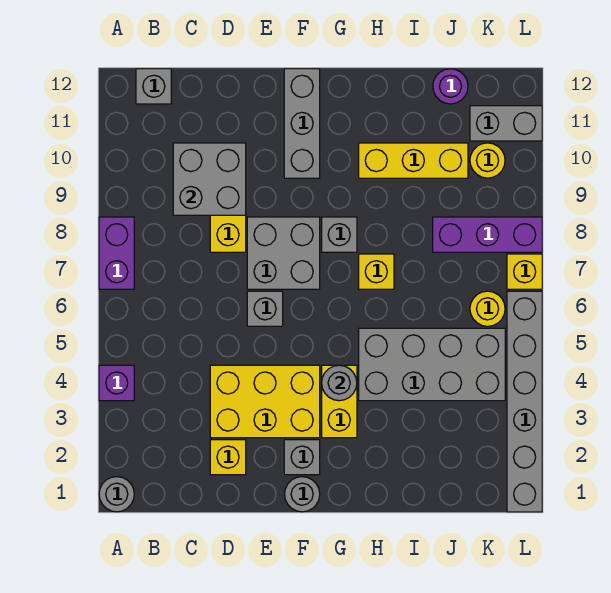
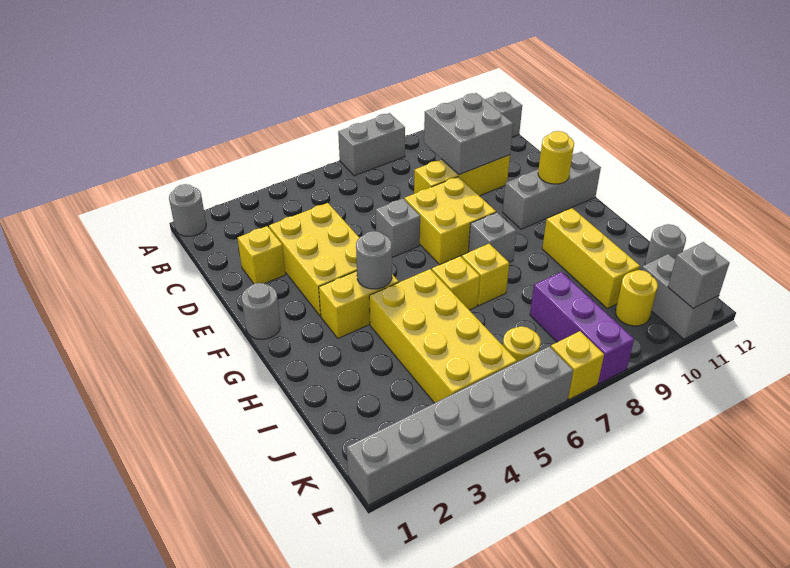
purple brick A4 level 1 -> none
purple brick A7:A8 level 1 -> grey brick A7:A8 level 1
grey brick E7:F8 level 1 -> yellow brick E7:F8 level 1
grey brick F2 level 1 -> grey brick L11 level 2
none -> yellow round brick F11 level 2
grey brick H4:K5 level 1 -> yellow brick H4:K5 level 1
none -> yellow brick H6 level 1
purple round brick J12 level 1 -> grey round brick J12 level 1

